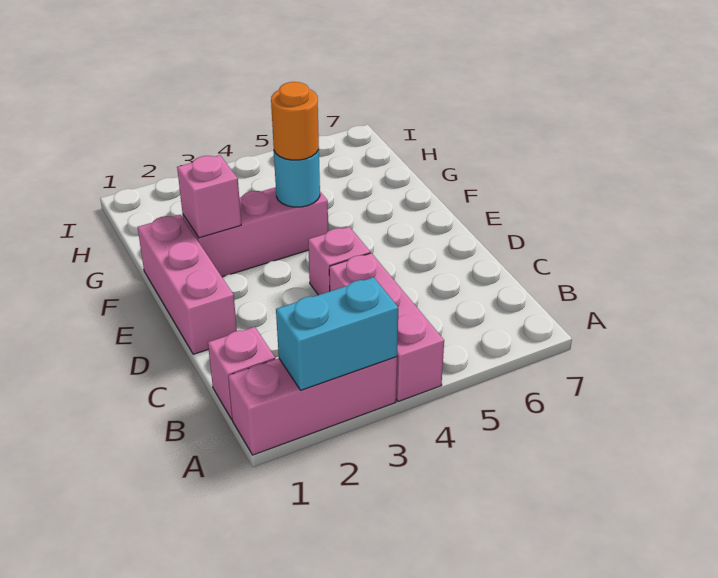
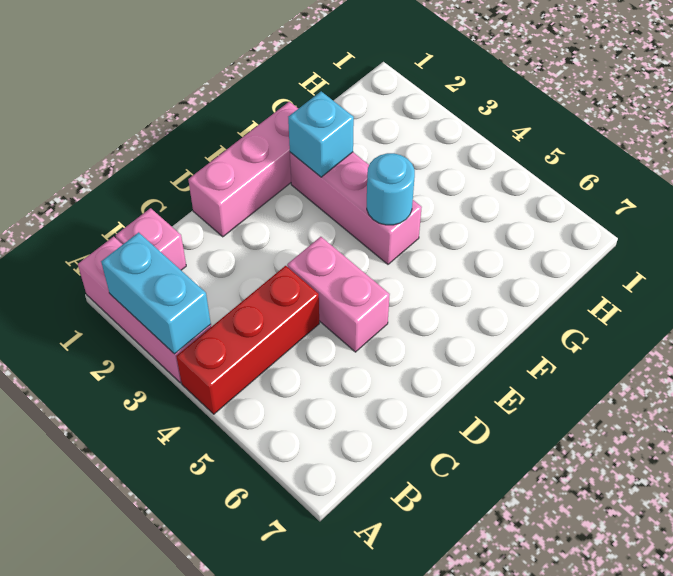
pink brick A4:C4 level 1 -> red brick A4:C4 level 1
pink brick D4 level 1 -> pink brick D4:D5 level 1
pink brick F2 level 2 -> cyan brick F2 level 2
orange round brick F4 level 3 -> none

